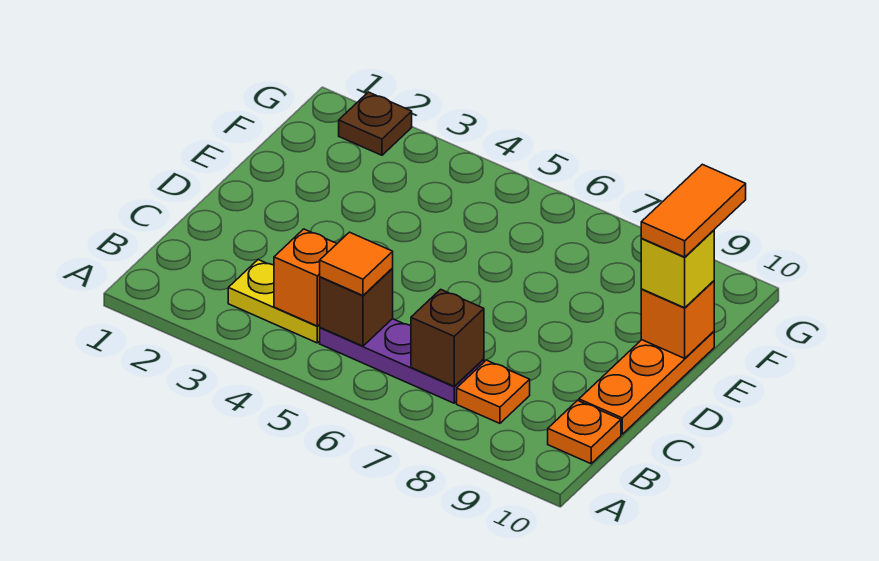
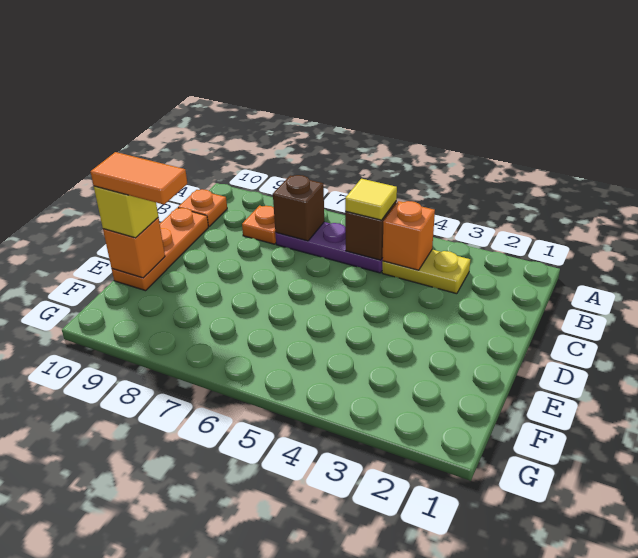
orange tile B5 level 3 -> yellow tile B5 level 3
orange tile E10:F10 level 4 -> orange tile E9:E10 level 4
brown plate G2 level 1 -> none

